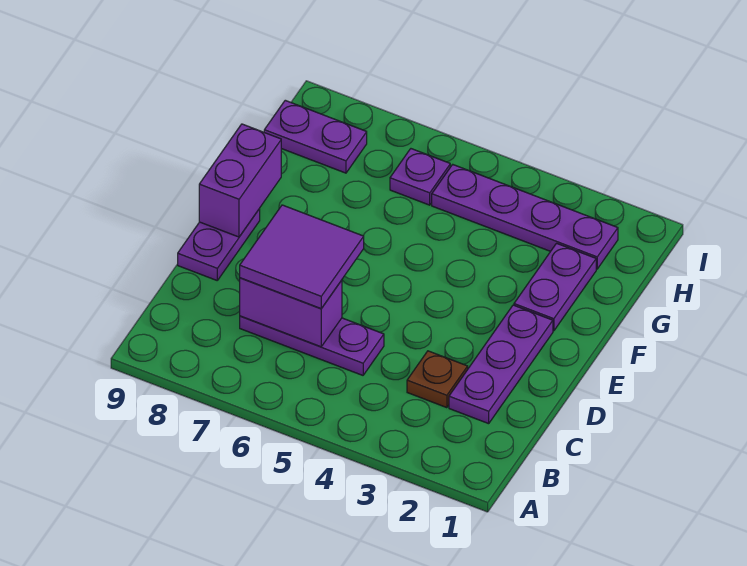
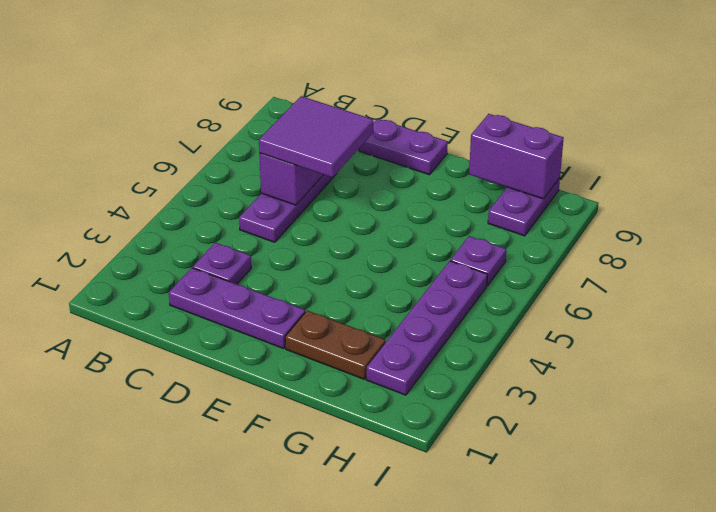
brown plate C3 level 1 -> purple plate C3 level 1
purple brick E9:F9 level 2 -> purple brick G9:H9 level 2
purple plate F2:G2 level 1 -> brown plate F2:G2 level 1

